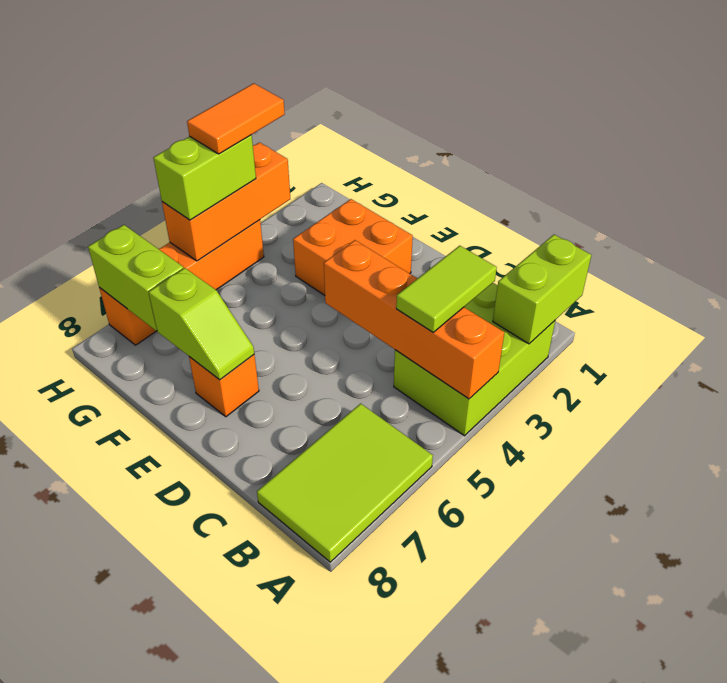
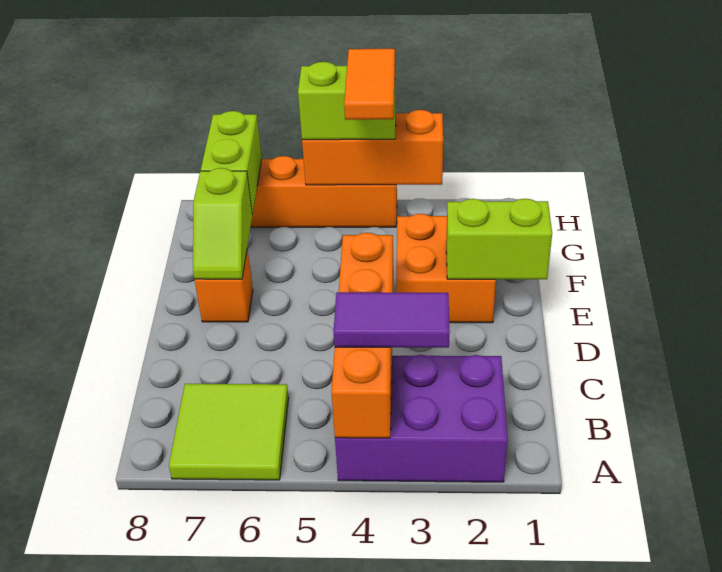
lime brick A1:A2 level 2 -> lime brick E1:E2 level 2
lime brick A2:B4 level 1 -> purple brick A2:B4 level 1
lime tile A6:B8 level 1 -> lime tile A6:B7 level 1
lime tile B3:B4 level 3 -> purple tile B3:B4 level 3
orange tile H3:H4 level 4 -> orange tile G4:H4 level 4

